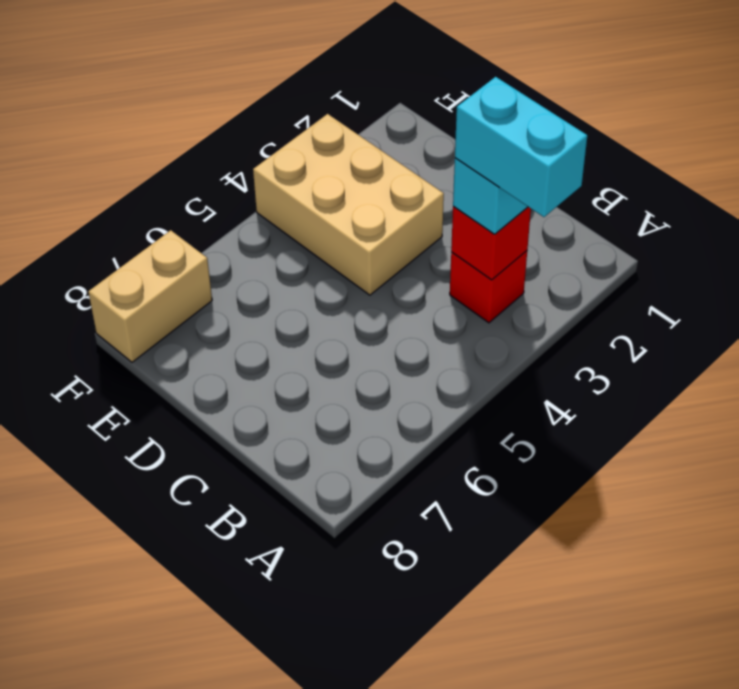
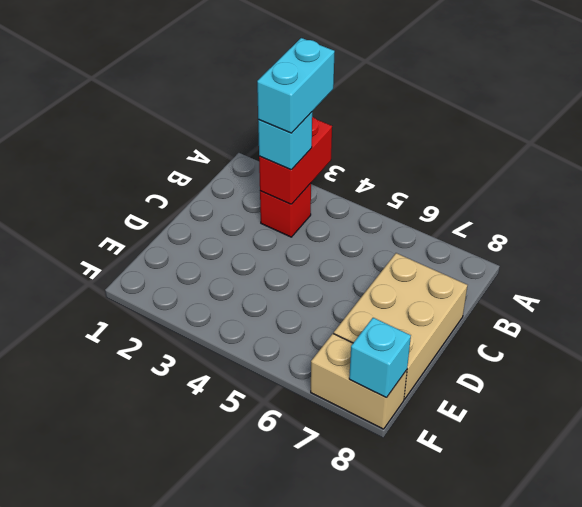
red brick B3 level 2 -> red brick A3:B3 level 2
tan brick D3:F4 level 1 -> tan brick C7:E8 level 1
none -> cyan brick F8 level 2

